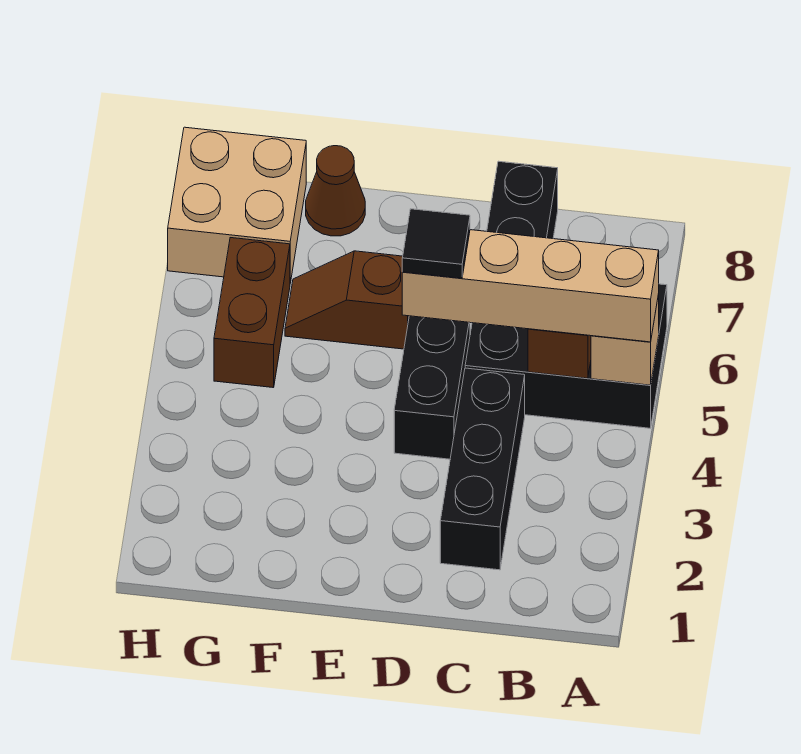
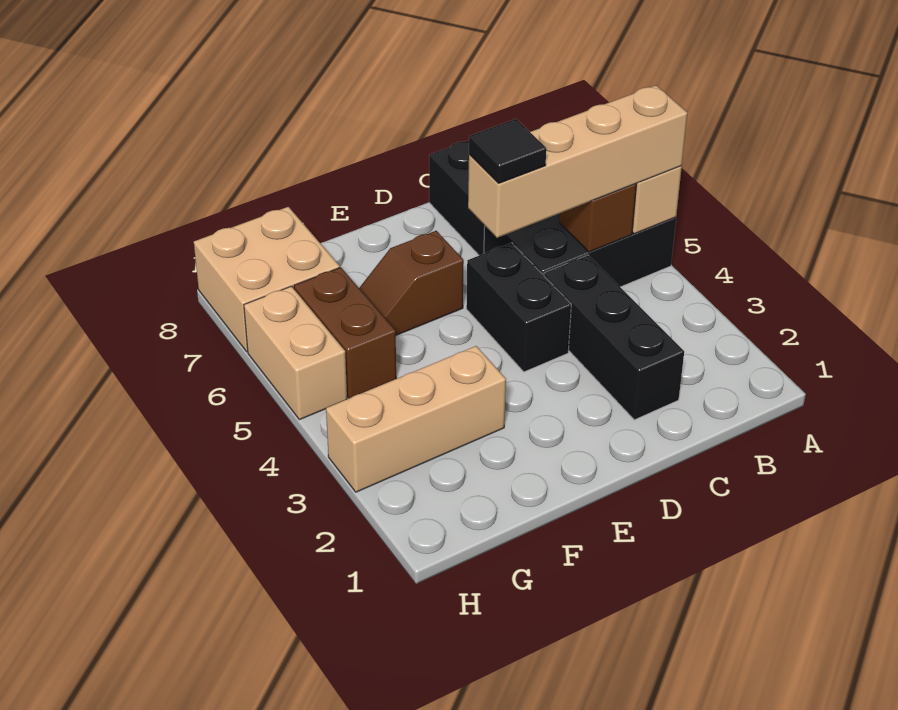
none -> tan brick F3:H3 level 1
brown cone F8 level 1 -> none
none -> tan brick H5:H6 level 1

